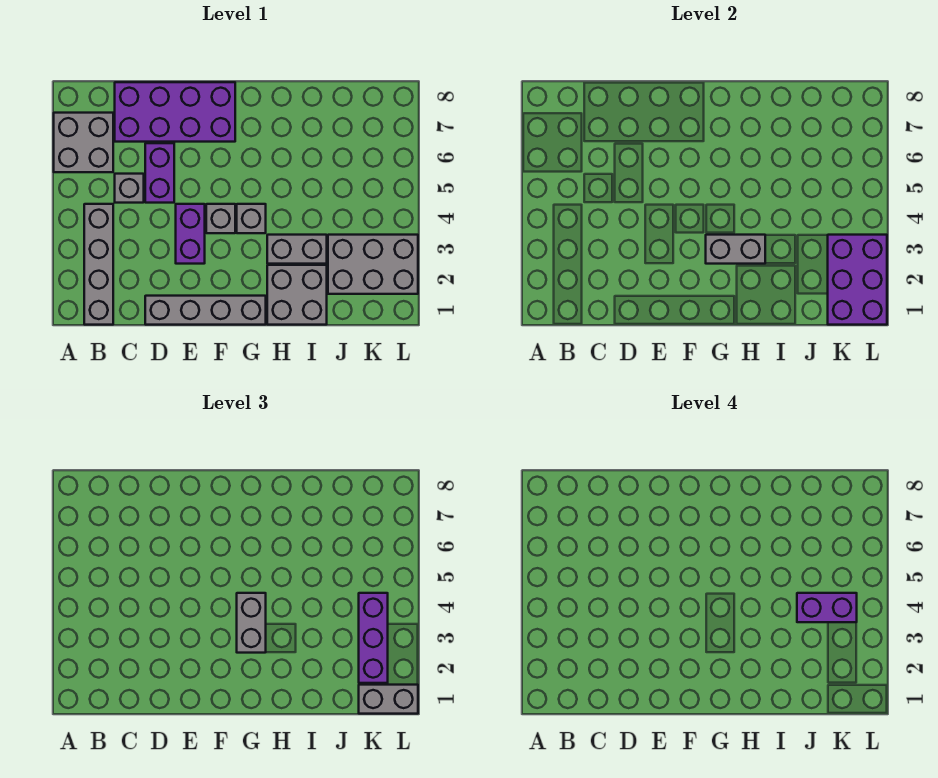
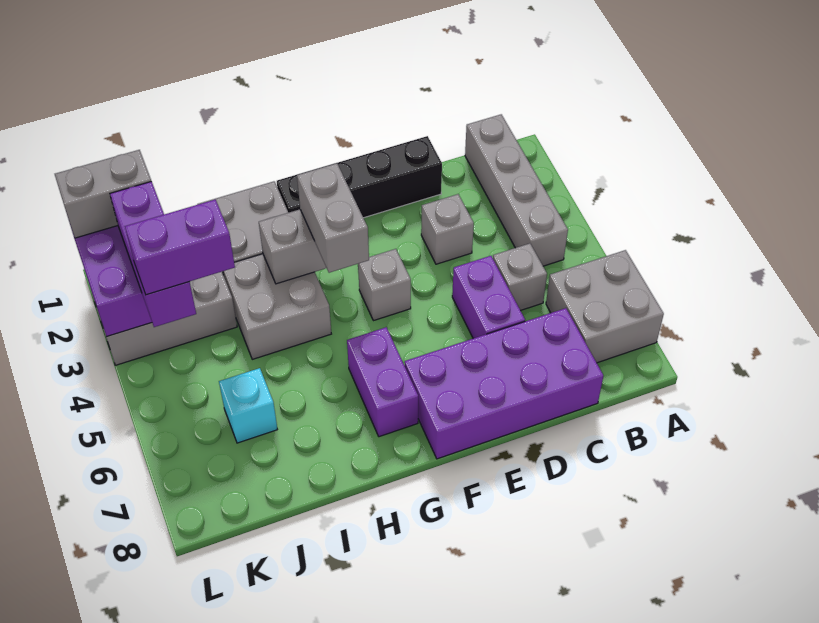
grey brick D1:G1 level 1 -> black brick D1:G1 level 1
purple brick E3:E4 level 1 -> purple brick G6:G7 level 1
grey brick G4 level 1 -> grey brick D3 level 1
grey brick H3:I3 level 1 -> grey brick H3:I4 level 1
none -> cyan brick J6 level 1

